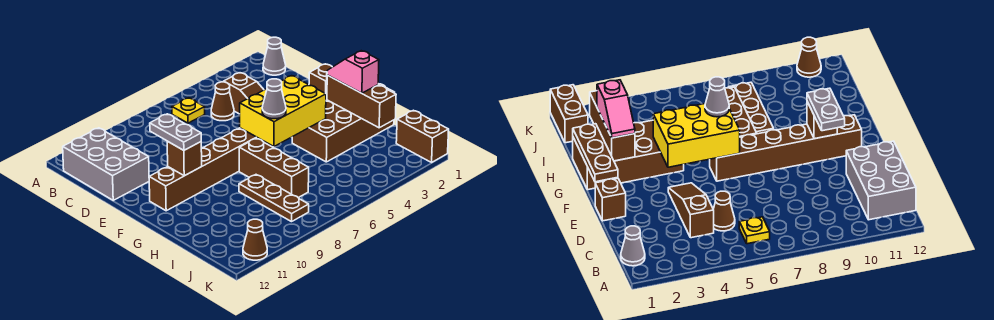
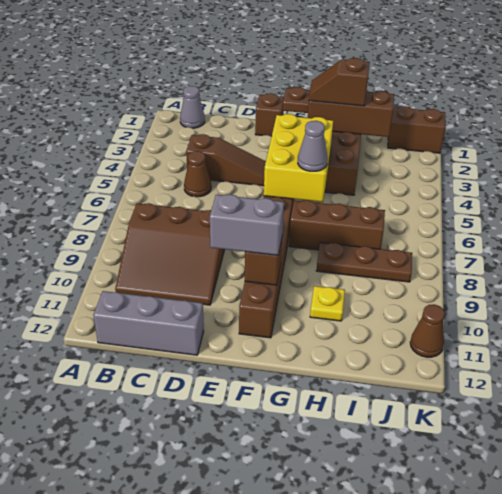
yellow plate B6 level 1 -> yellow plate H10 level 1
none -> brown slope B8:D10 level 1 top 8
grey brick B11:D12 level 1 -> grey brick B12:D12 level 1
grey plate E10:F10 level 3 -> grey brick E10:F10 level 3
pink slope G2:H2 level 3 top H -> brown slope G2:H2 level 3 top H

